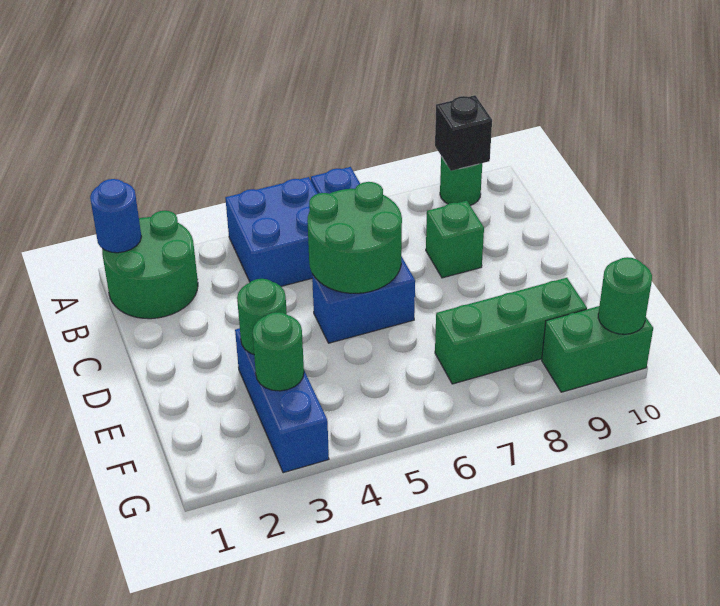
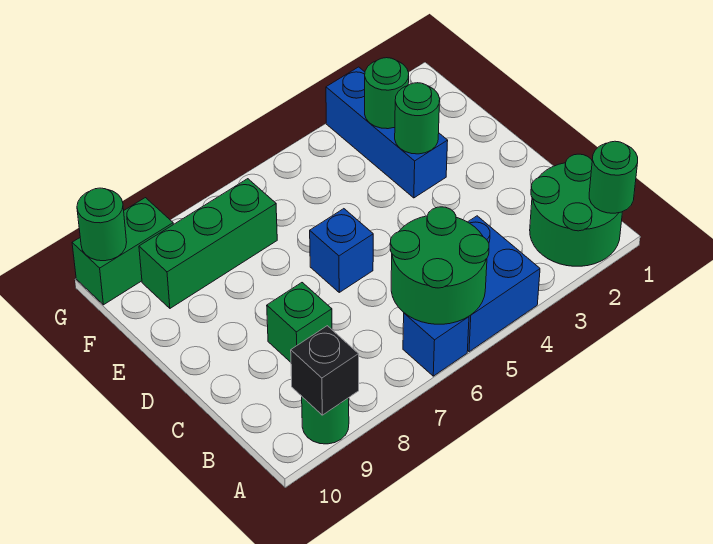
blue round brick A1 level 2 -> green round brick A1 level 2
green round brick C5:D6 level 2 -> green round brick A5:B6 level 2
blue brick D5:D6 level 1 -> blue brick D6 level 1

